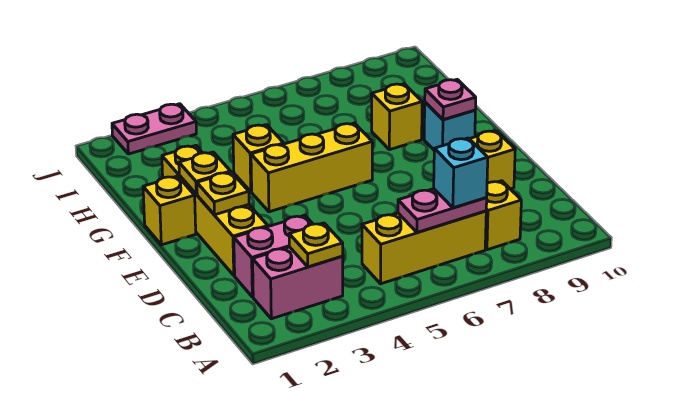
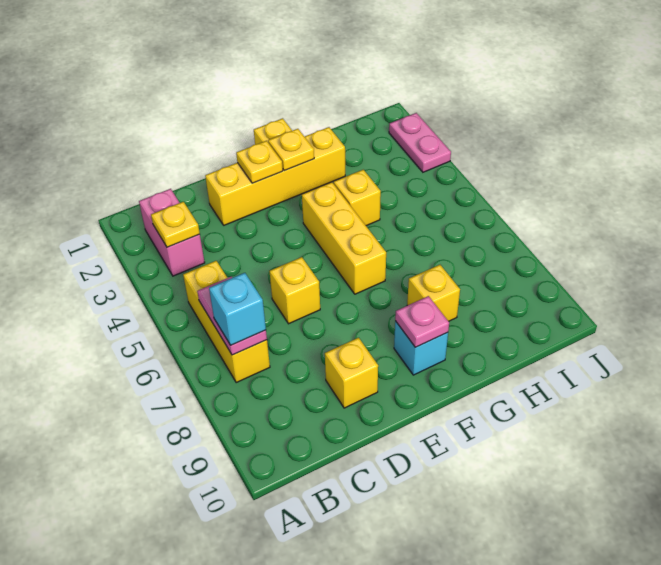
yellow brick B8 level 1 -> yellow brick D6 level 1
pink brick C2:C3 level 1 -> none

